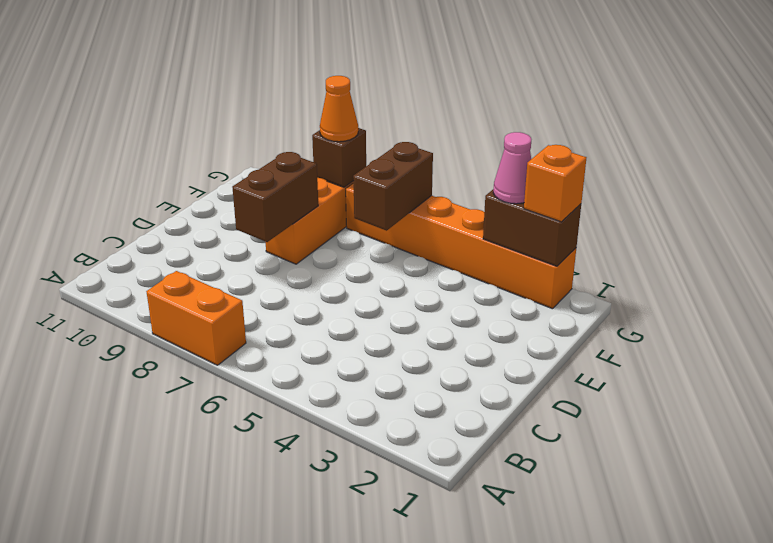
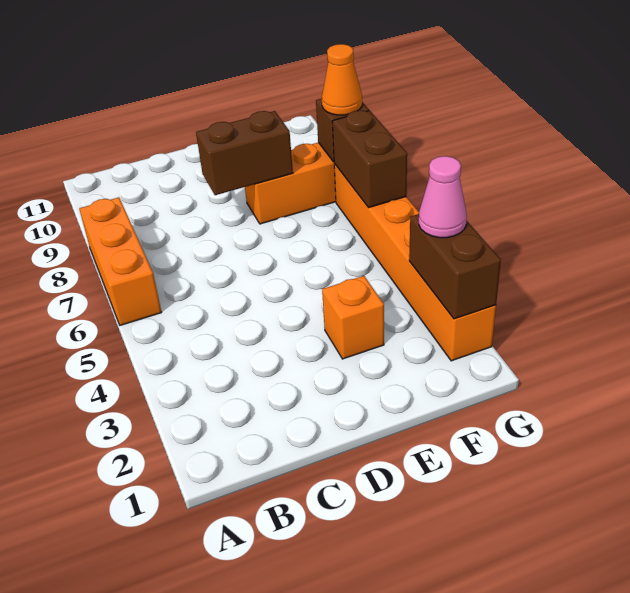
orange brick A7:A8 level 1 -> orange brick A6:A8 level 1
brown brick F6:G6 level 2 -> brown brick G6:G7 level 2
orange brick G2 level 3 -> orange brick E3 level 1

